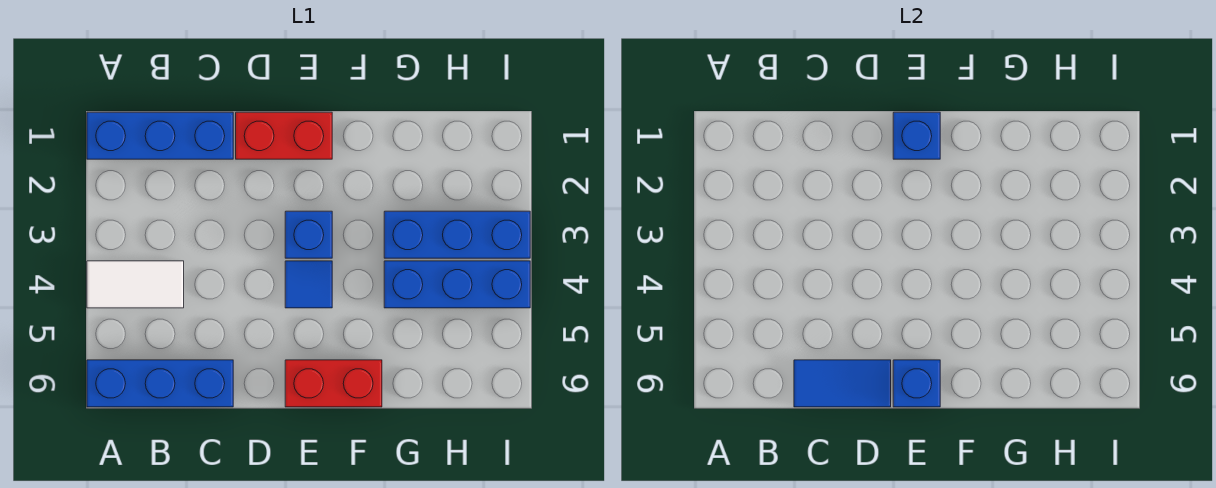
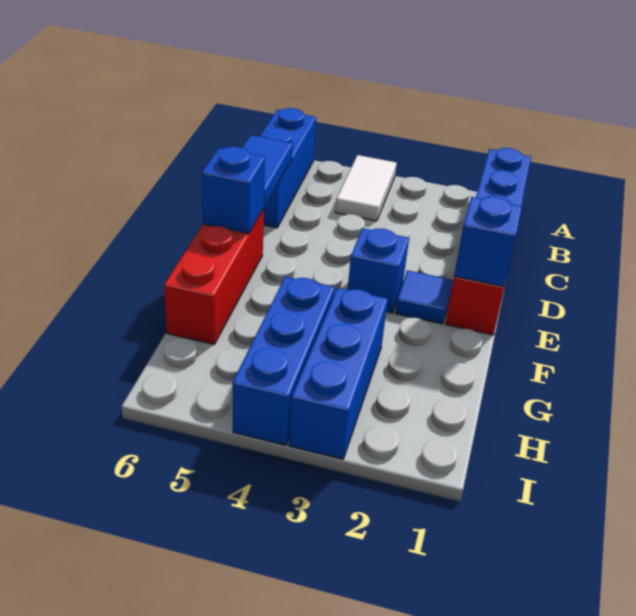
blue tile E4 level 1 -> blue tile E2 level 1
red brick E6:F6 level 1 -> red brick E6:G6 level 1

